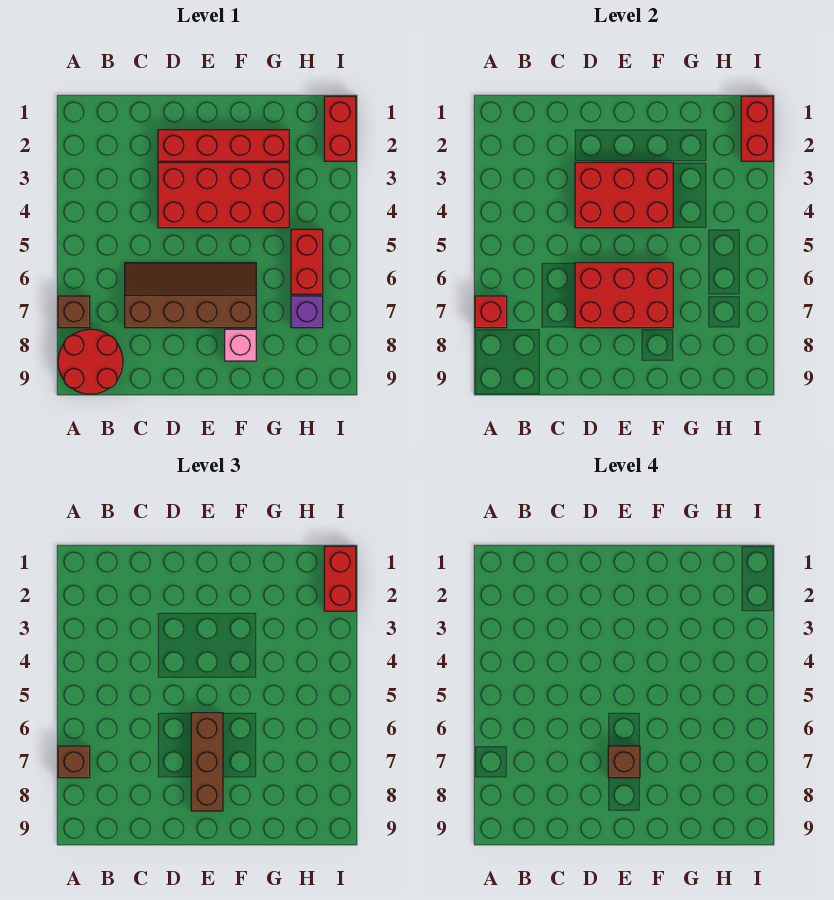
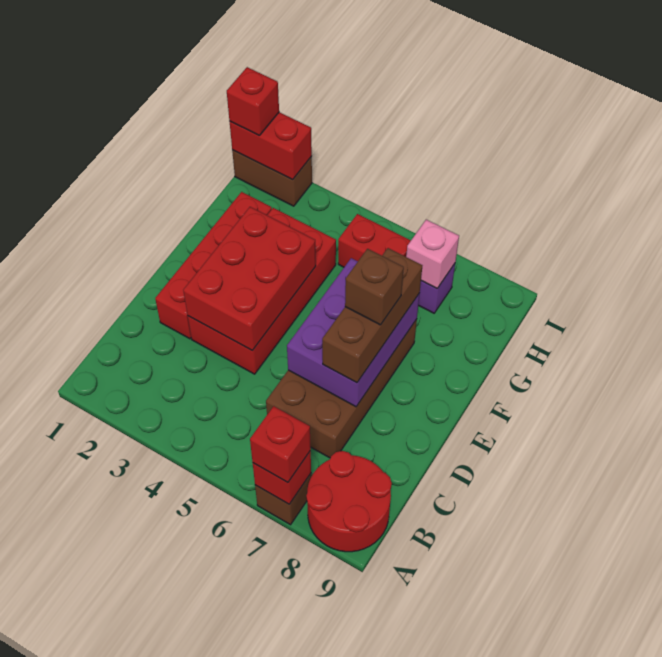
brown brick A7 level 3 -> red brick A7 level 3
brown slope C6:F7 level 1 top 7 -> brown brick C6:F7 level 1
red brick D6:F7 level 2 -> purple brick D6:F7 level 2
brown brick E6:E8 level 3 -> brown brick D7:F7 level 3
pink brick F8 level 1 -> pink brick H7 level 2
red brick I1:I2 level 1 -> brown brick I1:I2 level 1
red brick I1:I2 level 3 -> red brick I1 level 3

